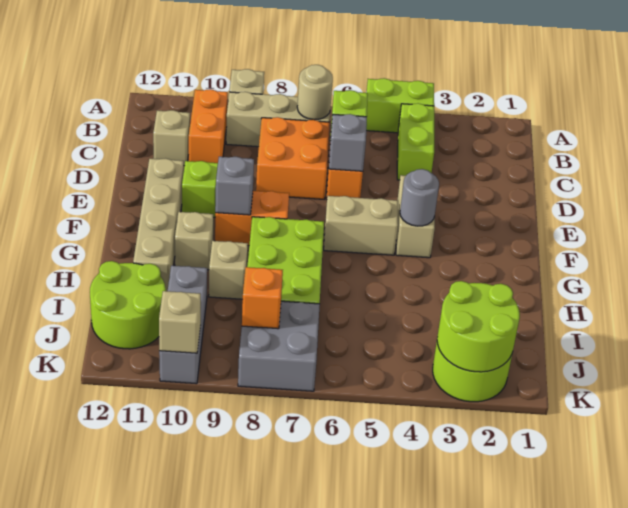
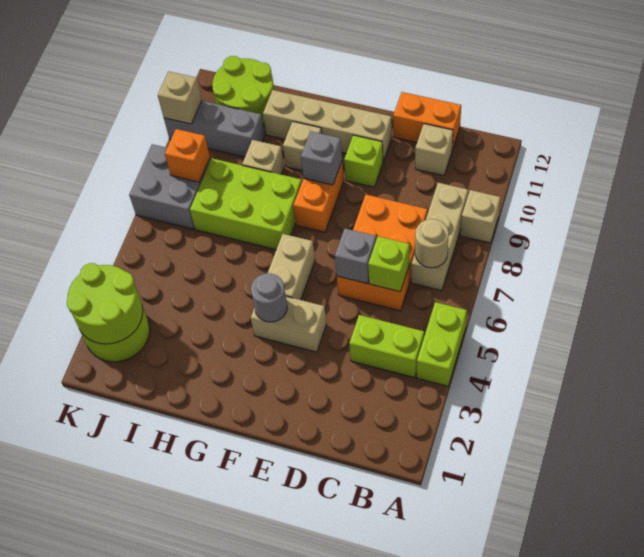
orange brick B10:C10 level 1 -> orange brick C12:D12 level 1

